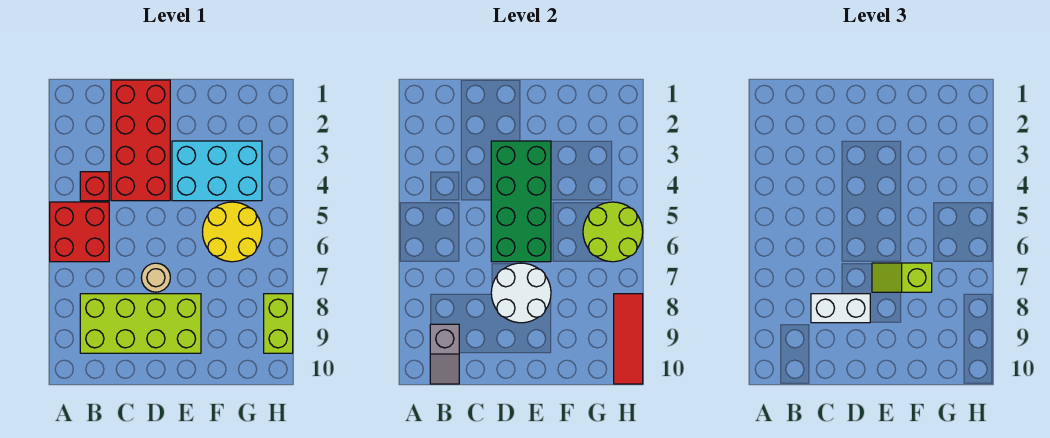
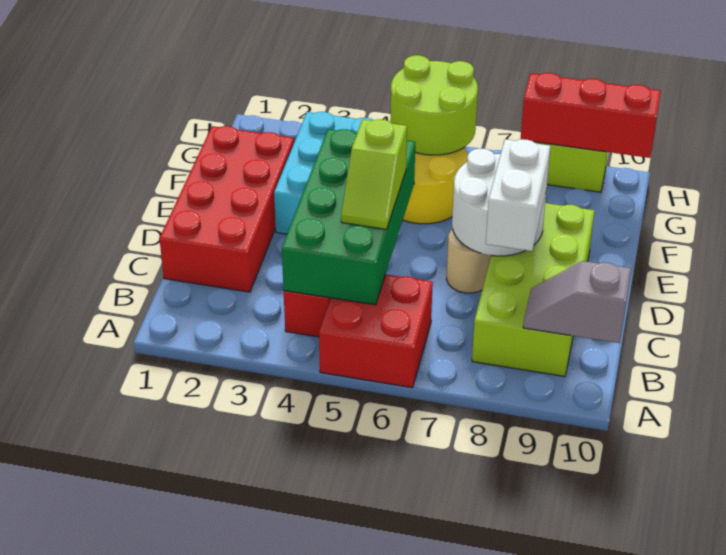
grey slope B9:B10 level 2 top 9 -> grey slope B9:B10 level 2 top 10
red brick C1:D4 level 1 -> red brick C1:F2 level 1
green brick D3:E6 level 2 -> green brick B4:E5 level 2
lime slope E7:F7 level 3 top F -> lime slope C5:D5 level 3 top D
red tile H8:H10 level 2 -> red brick H8:H10 level 2

